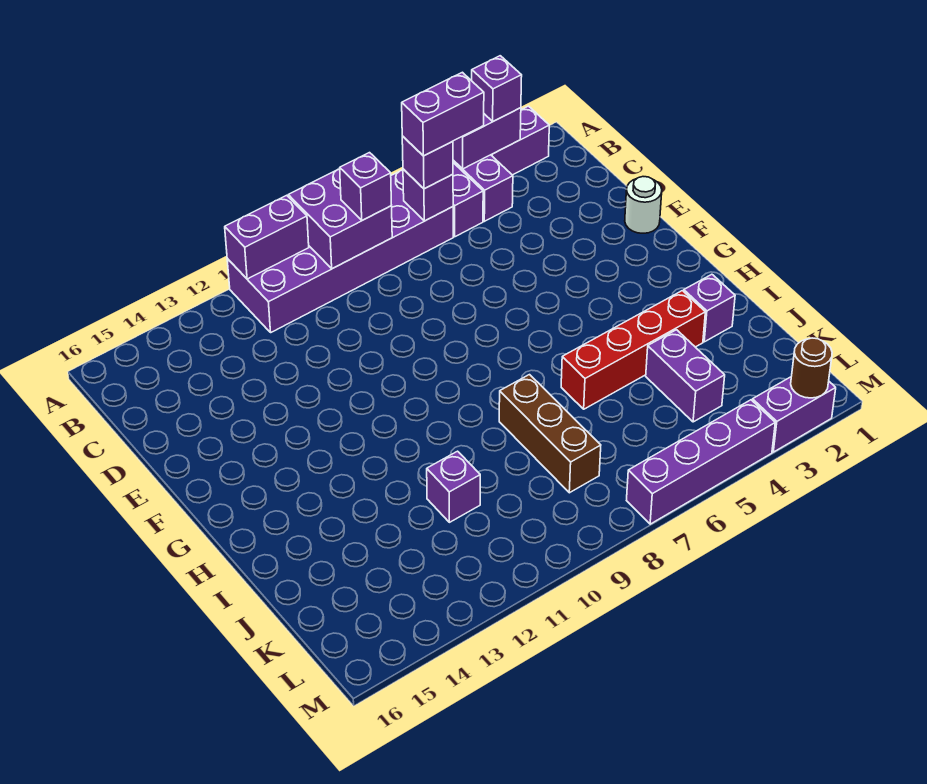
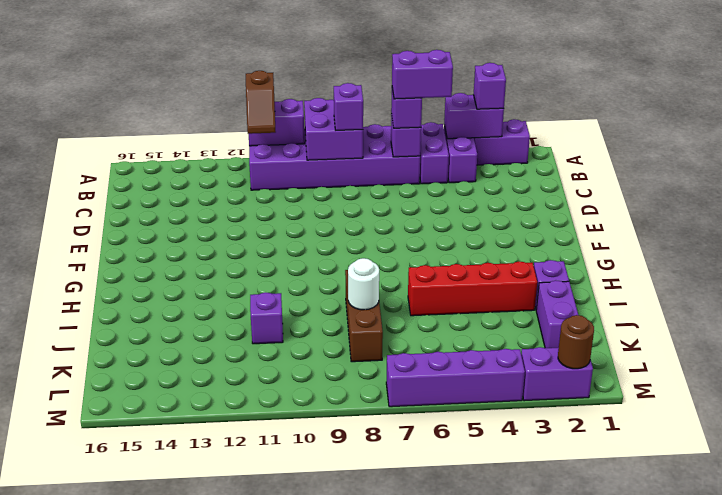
none -> brown slope A11:B11 level 3 top A
white round brick E1 level 1 -> white round brick J8 level 2
purple brick J4:K4 level 1 -> purple brick J2:K2 level 1

